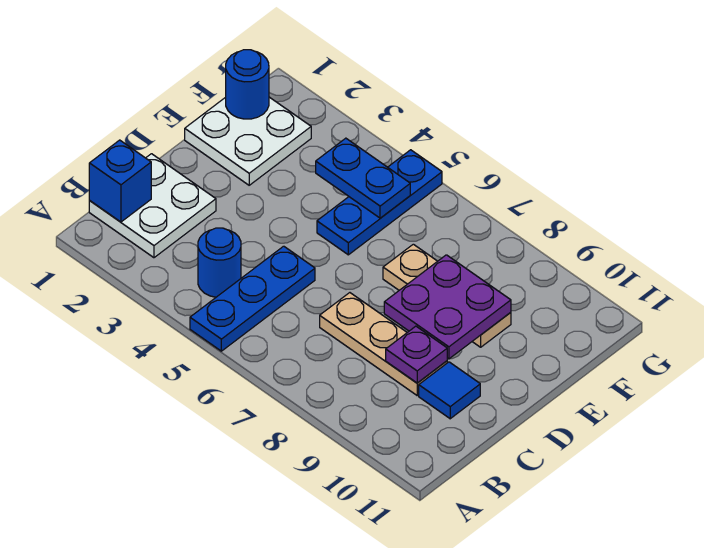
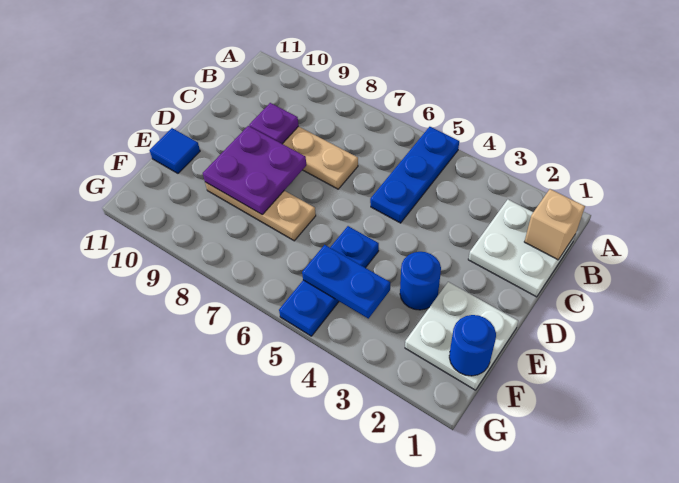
blue brick B1 level 2 -> tan brick B1 level 2
blue round brick B4 level 1 -> blue round brick E3 level 1
blue tile C10 level 1 -> blue tile E11 level 1

